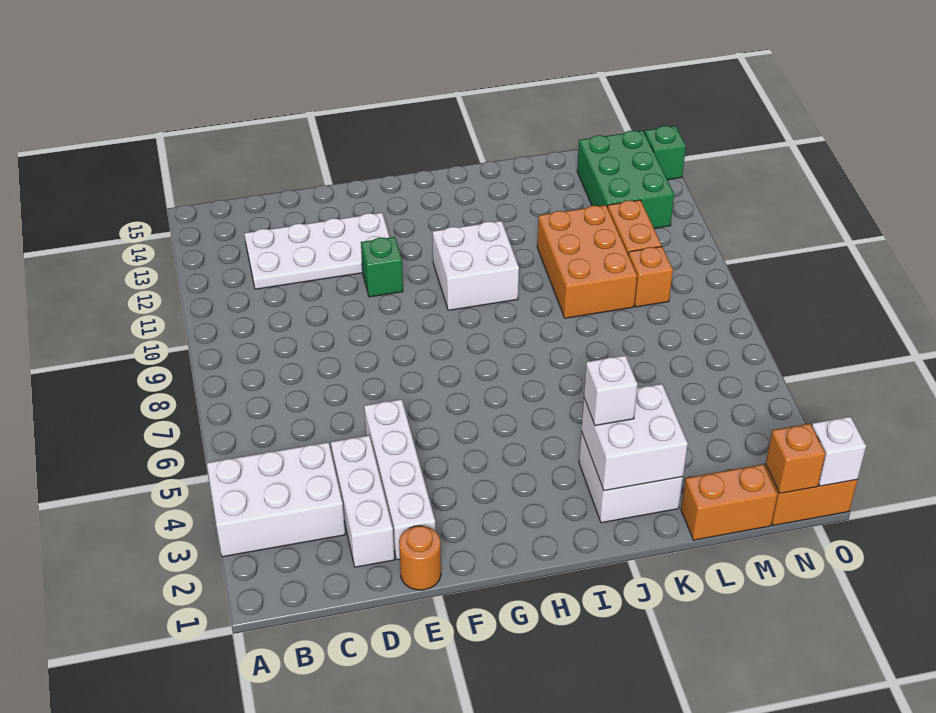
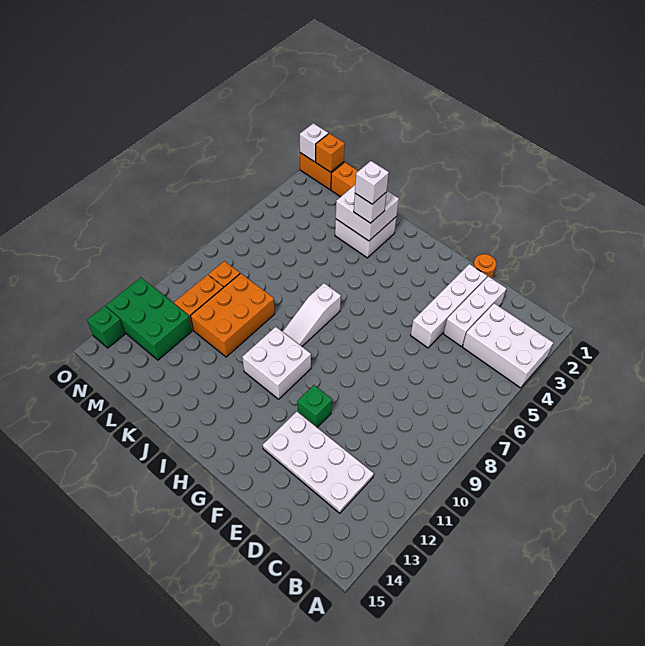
none -> white slope I7:I9 level 1 top 7
none -> white brick J3 level 4
green brick M12:N14 level 1 -> green brick M12:O13 level 1

